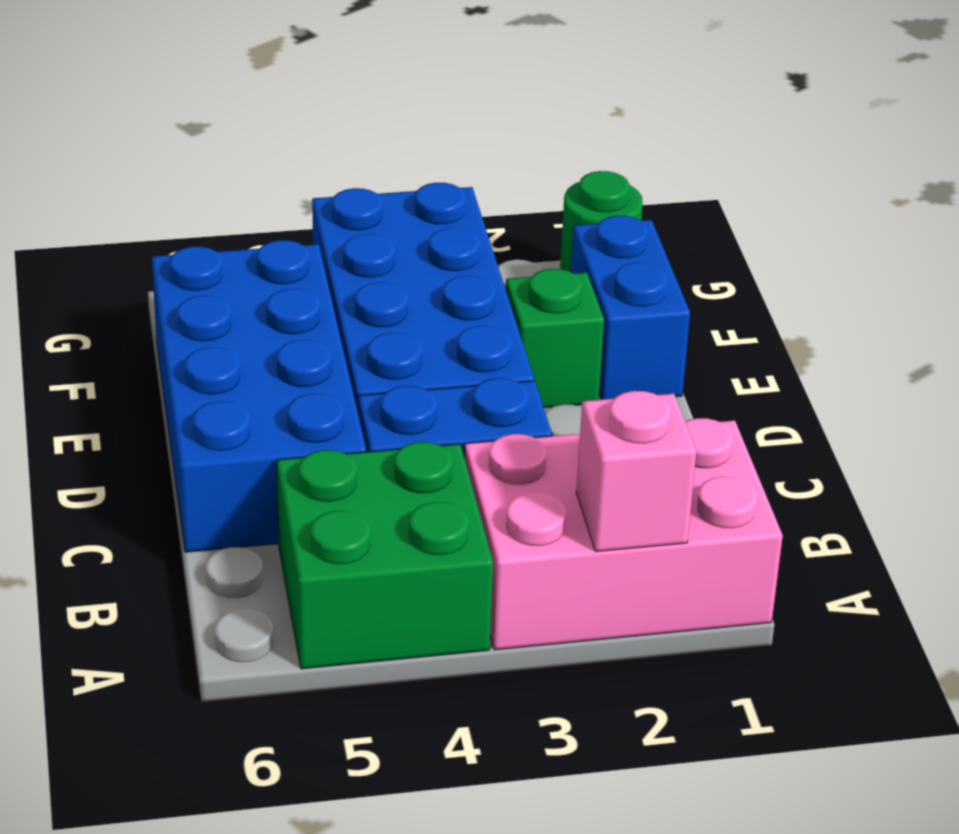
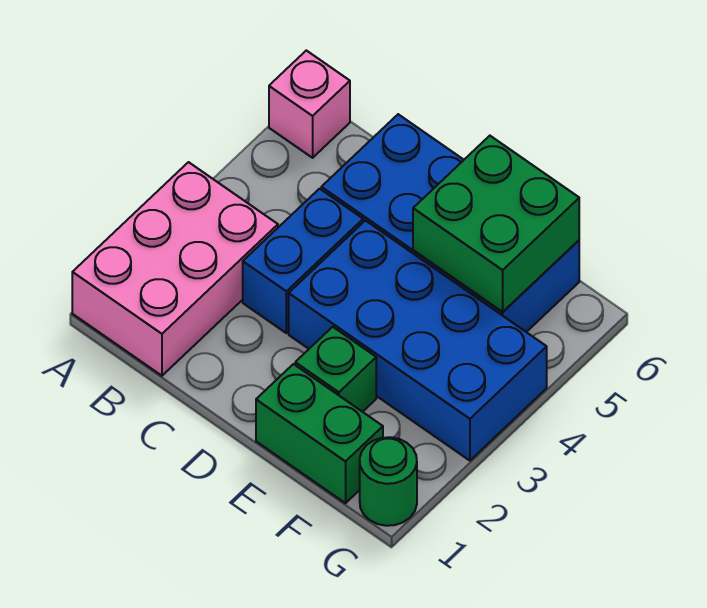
pink brick A2 level 2 -> pink brick A6 level 1
green brick A4:B5 level 1 -> green brick E5:F6 level 2
blue brick E1:F1 level 1 -> green brick E1:F1 level 1

